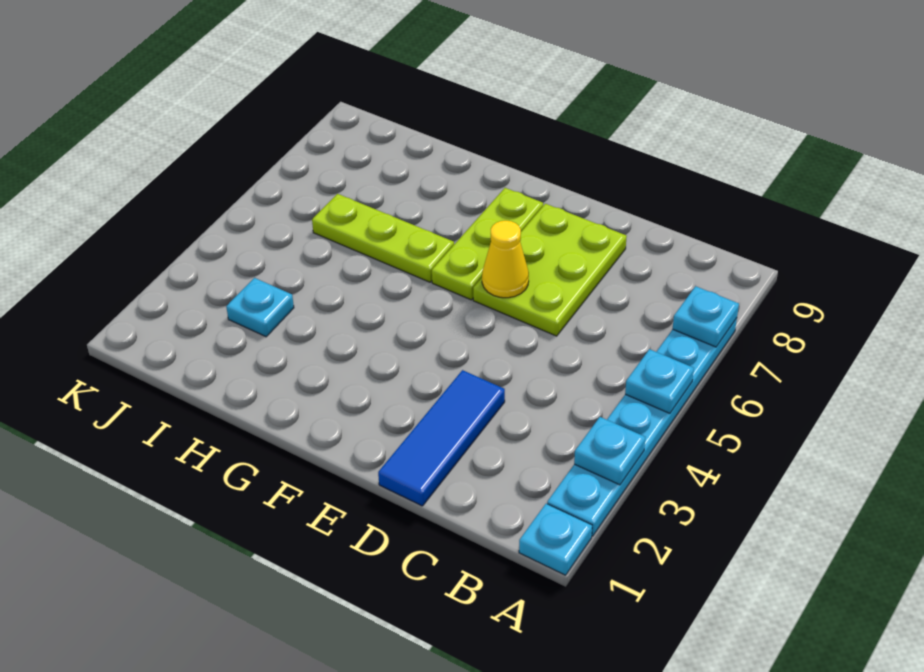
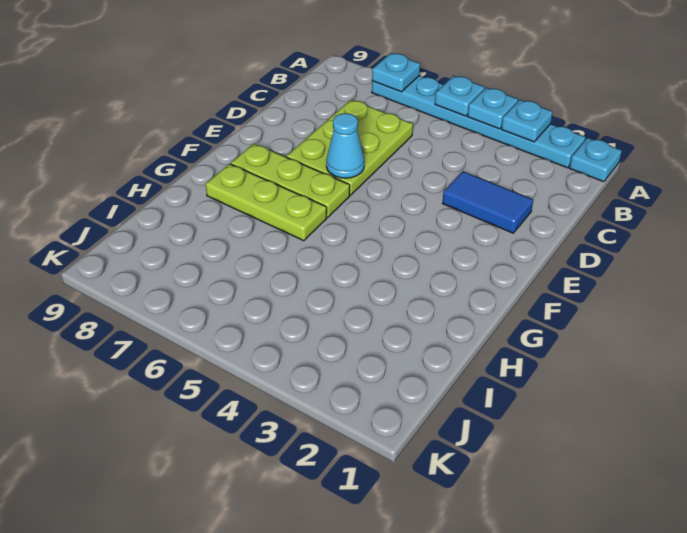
blue tile D1:D3 level 1 -> blue tile D2:D3 level 1
lime plate D6:E8 level 1 -> lime plate C6:E7 level 1
yellow cone E6 level 2 -> cyan cone E6 level 2
lime plate G6:I6 level 1 -> lime plate G6:G8 level 1
cyan plate I3 level 1 -> cyan plate A4 level 2

